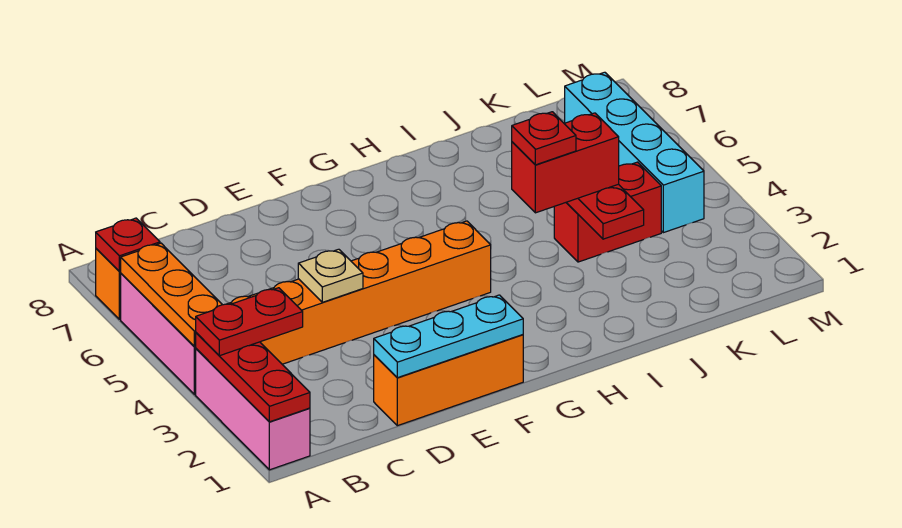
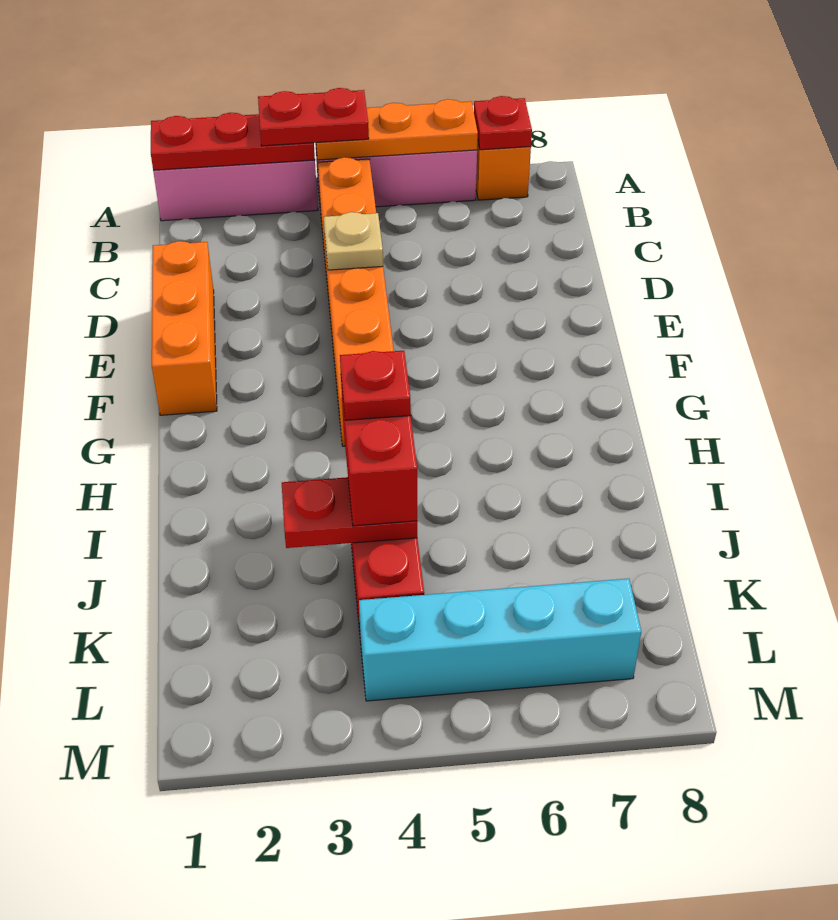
red plate A3:B3 level 3 -> red plate A3:A4 level 3
cyan plate D1:F1 level 2 -> none

